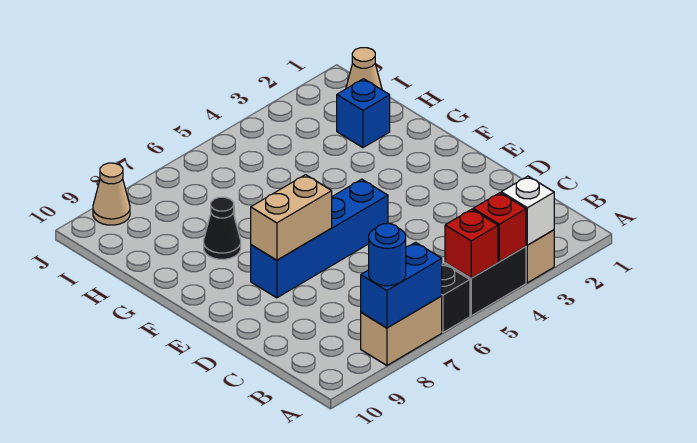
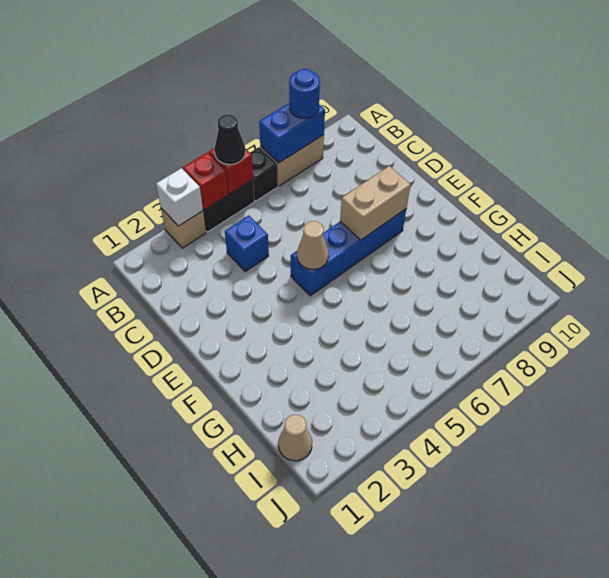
black cone G8 level 1 -> black cone A5 level 3
blue brick H2 level 1 -> blue brick C4 level 1
tan cone J9 level 1 -> tan cone E5 level 2

